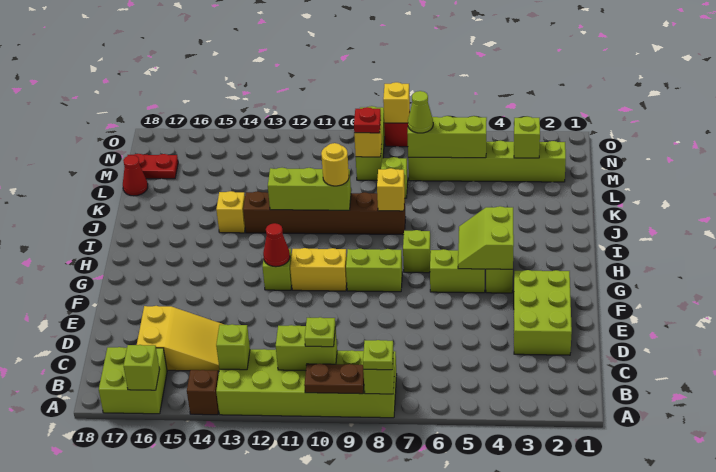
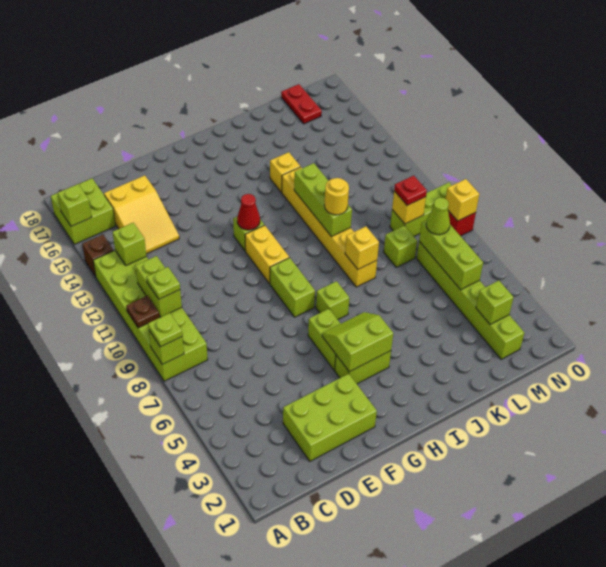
brown plate A9:A10 level 2 -> brown plate A10 level 2
brown brick J8:J13 level 1 -> yellow brick J8:J13 level 1
red cone L18 level 1 -> none

